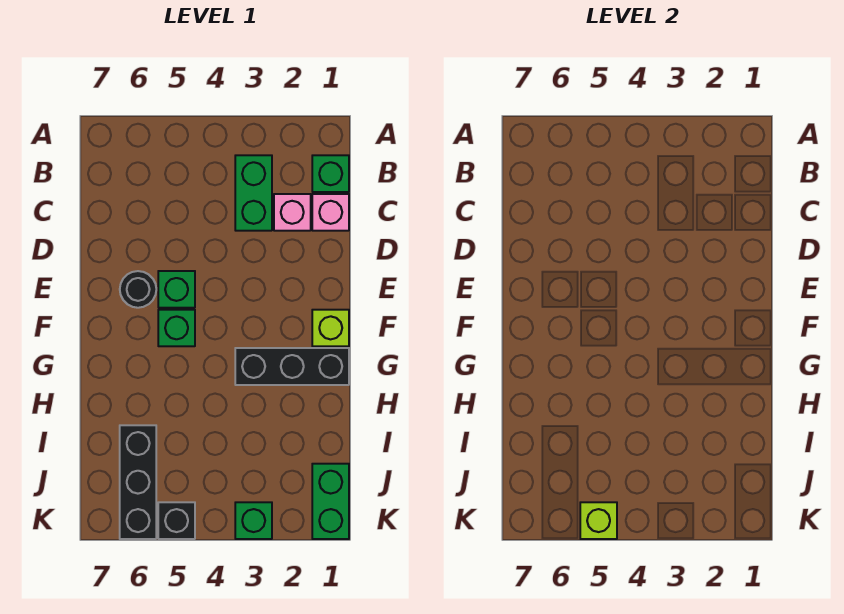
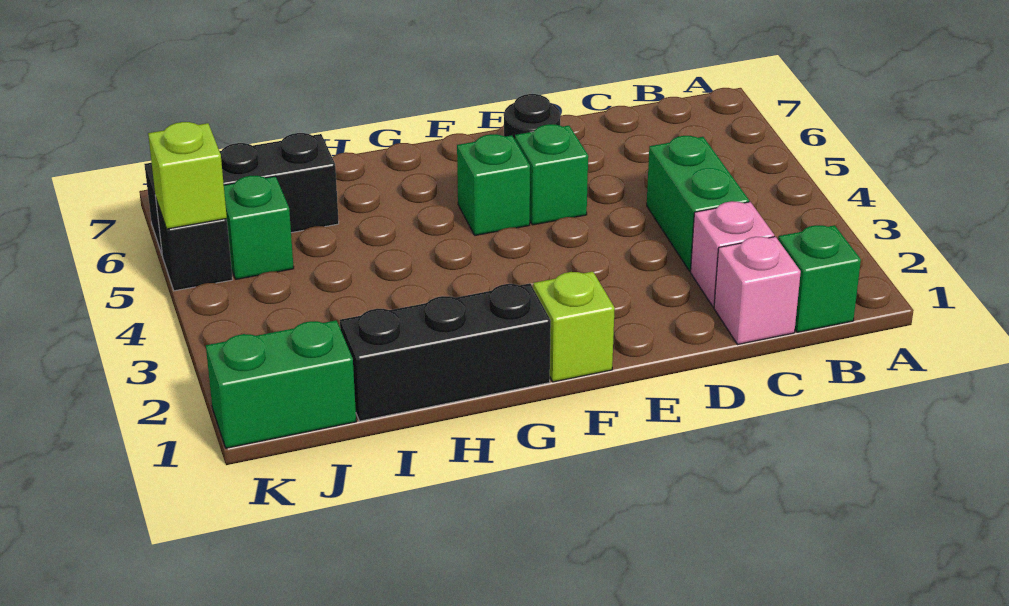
green brick B3:C3 level 1 -> green brick C3:C4 level 1
black brick G1:G3 level 1 -> black brick G1:I1 level 1
green brick K3 level 1 -> green brick J5 level 1

